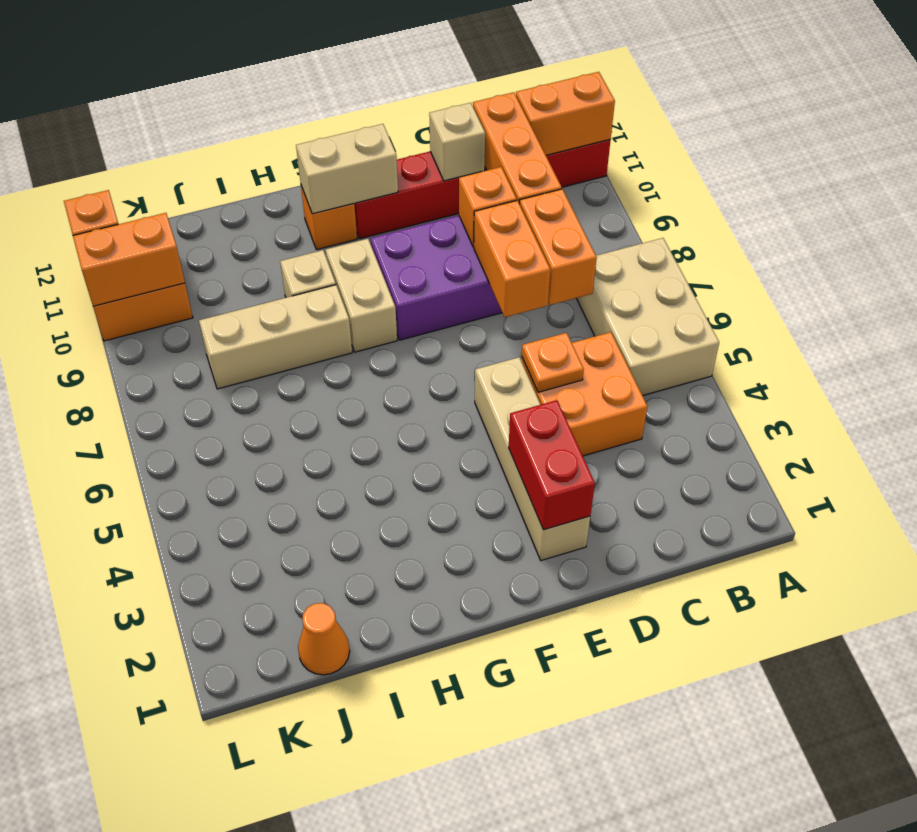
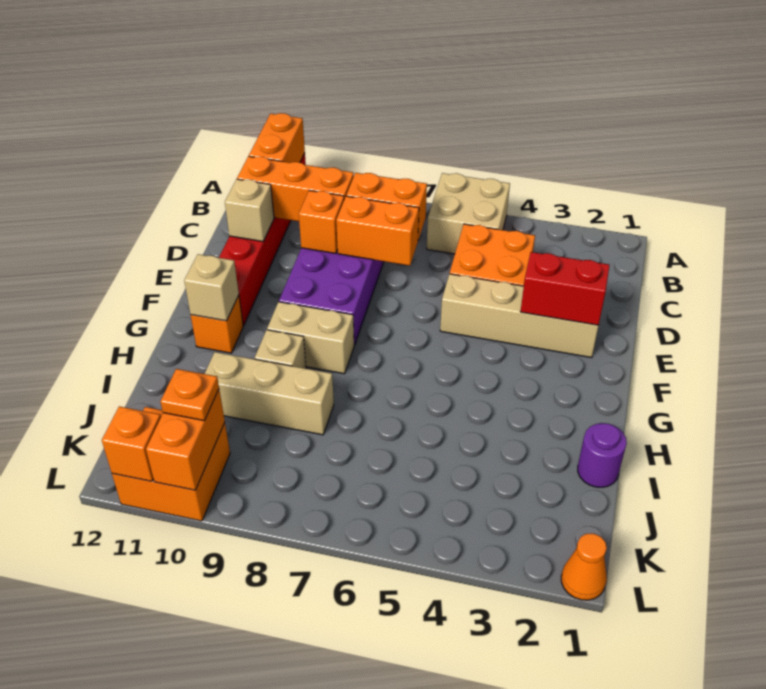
tan brick A5:B7 level 1 -> tan brick A5:B6 level 1
orange plate D5 level 2 -> orange plate K10 level 3
tan brick F11:G11 level 2 -> tan brick G11 level 2
tan brick H8:J8 level 1 -> tan brick I8:I10 level 1
none -> purple round brick I1 level 1
orange cone J1 level 1 -> orange cone L1 level 1

